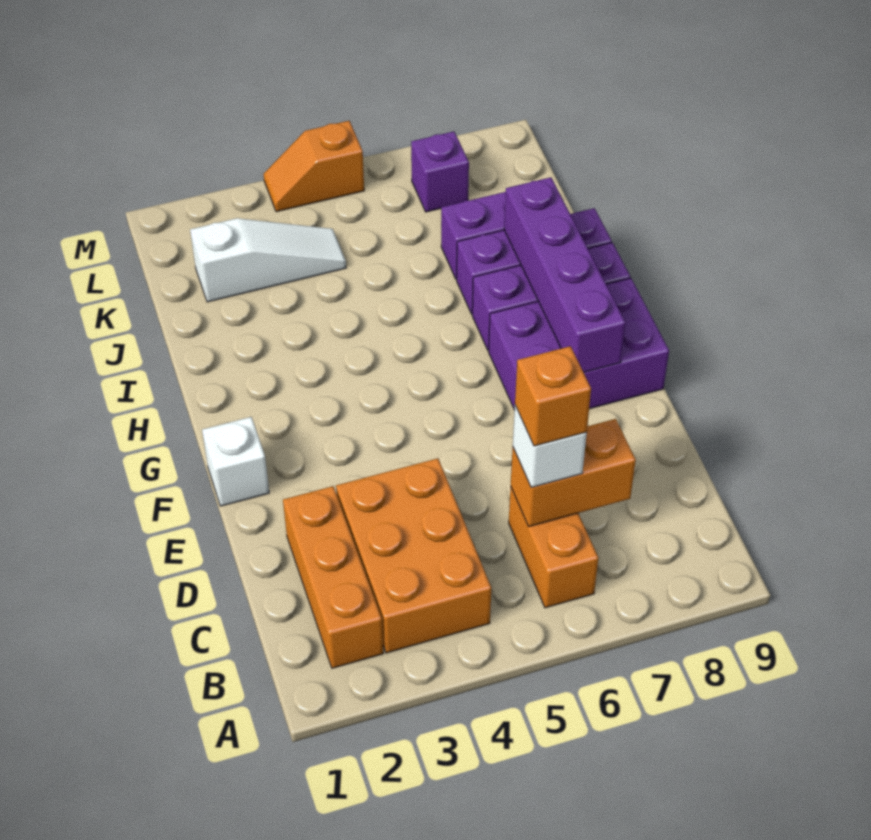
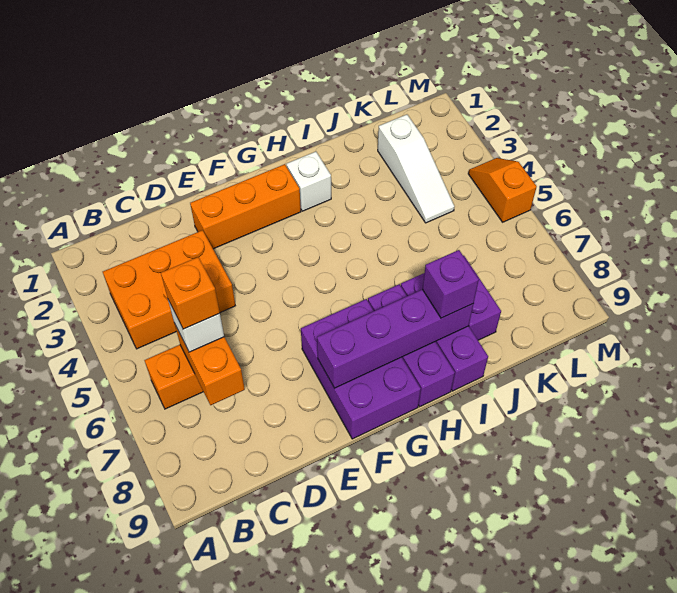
orange brick B2:D2 level 1 -> orange brick E2:G2 level 1
white brick F1 level 1 -> white brick H2 level 1
purple brick L7 level 1 -> purple brick I8 level 3

